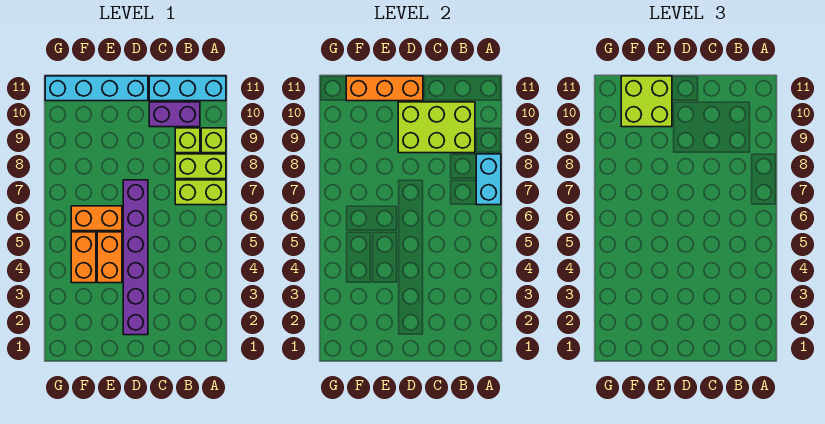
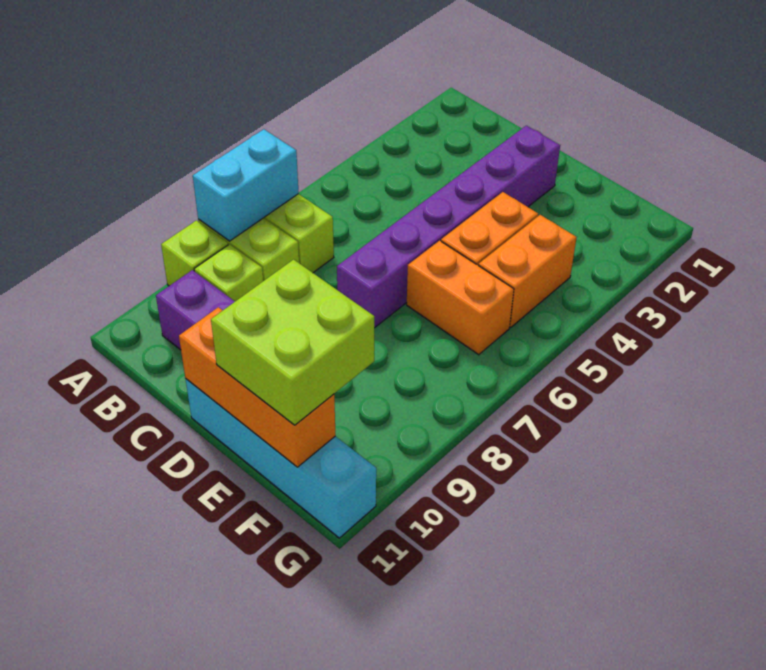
cyan brick A11:C11 level 1 -> none
lime brick B9:D10 level 2 -> none

